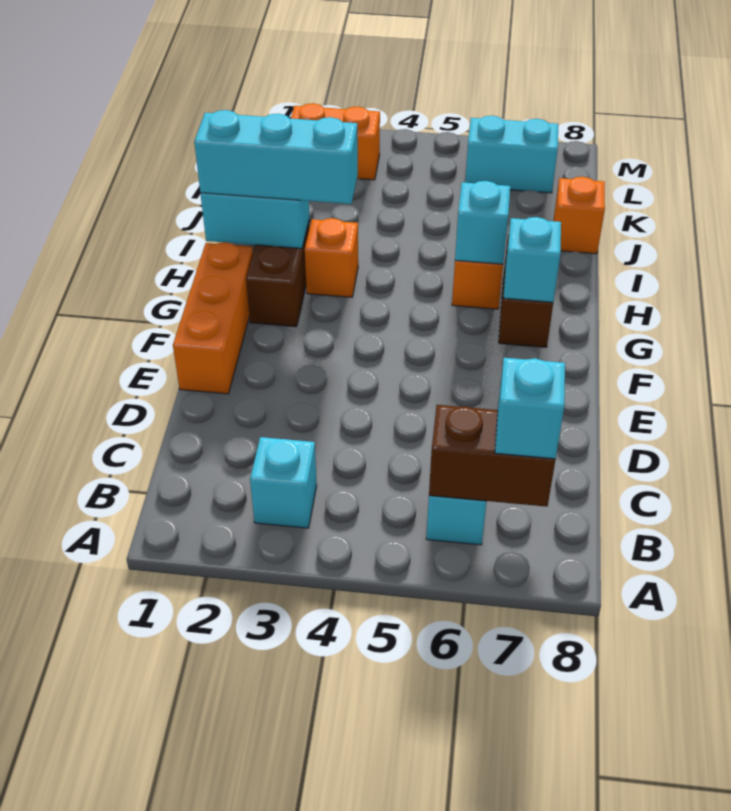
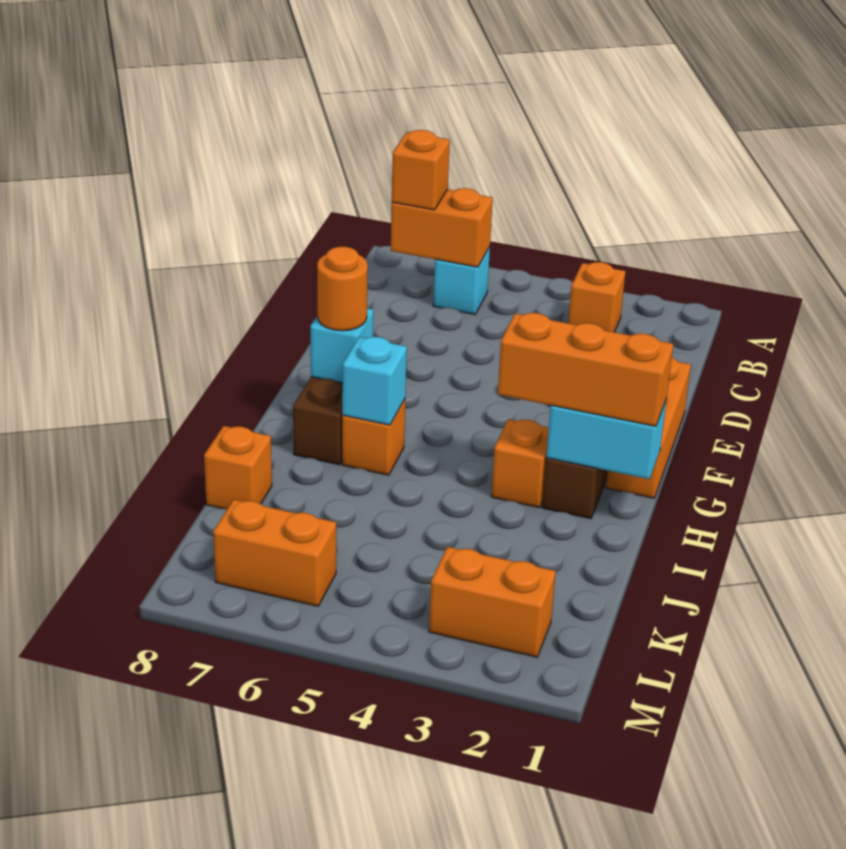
cyan brick B3 level 1 -> orange brick B3 level 1
brown brick B6:B7 level 2 -> orange brick B6:B7 level 2
cyan brick B7 level 3 -> orange brick B7 level 3
none -> orange round brick G7 level 3
cyan brick H1:H3 level 3 -> orange brick H1:H3 level 3
cyan brick L6:L7 level 1 -> orange brick L6:L7 level 1

